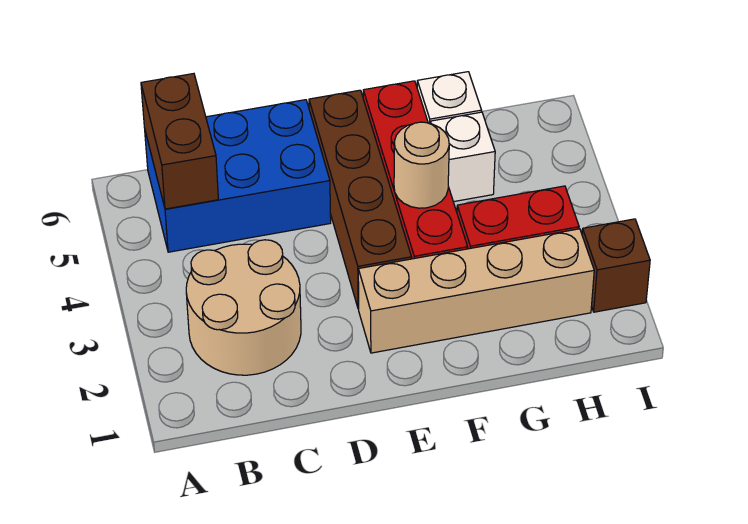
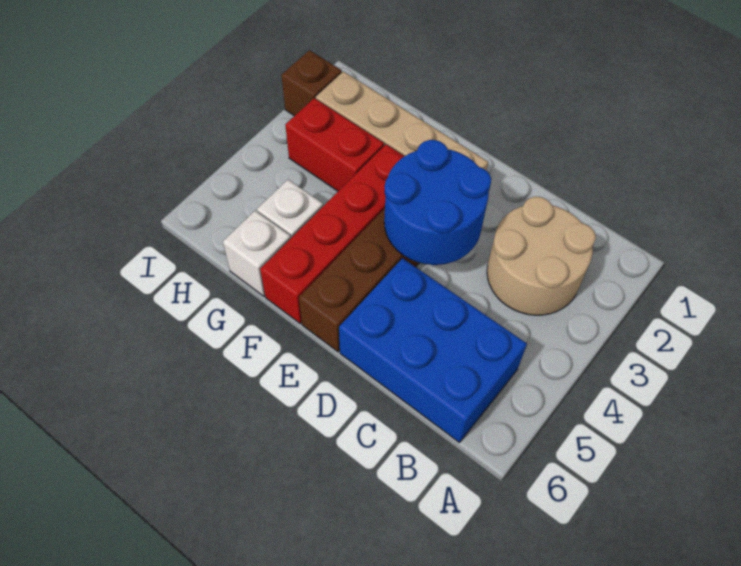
brown brick B5:B6 level 2 -> none
none -> blue round brick D3:E4 level 2
tan round brick F4 level 2 -> none

